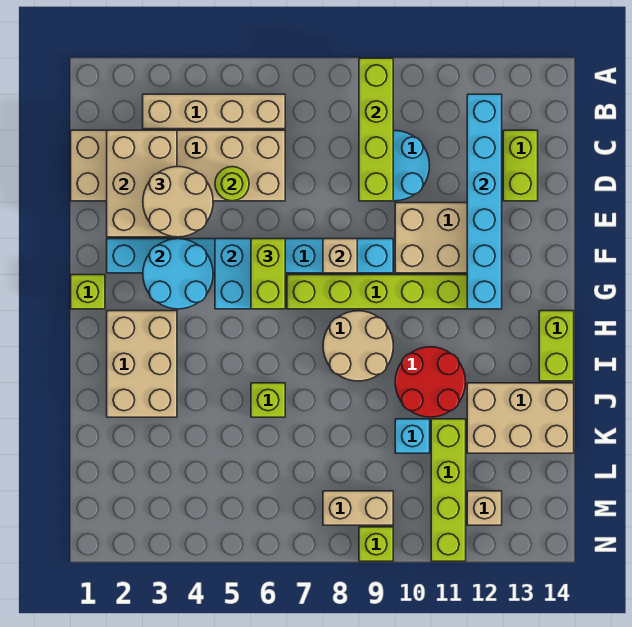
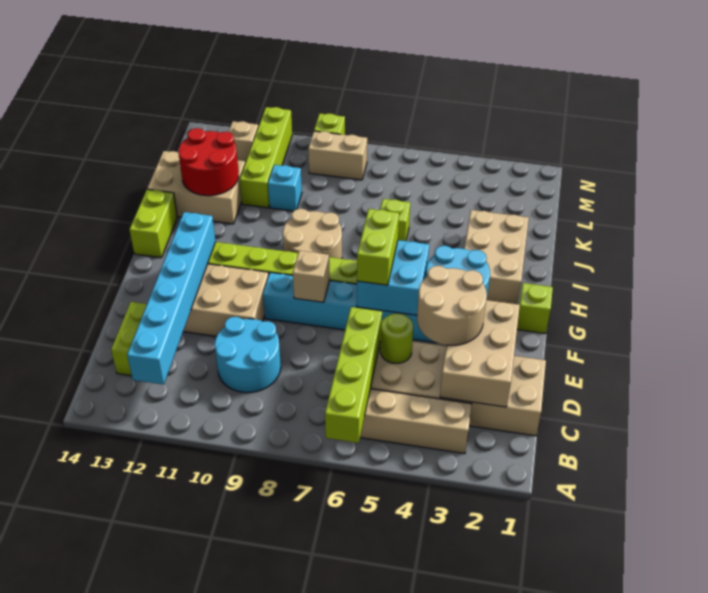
lime brick A9:D9 level 2 -> lime brick A6:D6 level 2
red round brick I10:J11 level 1 -> red round brick J12:K13 level 2

